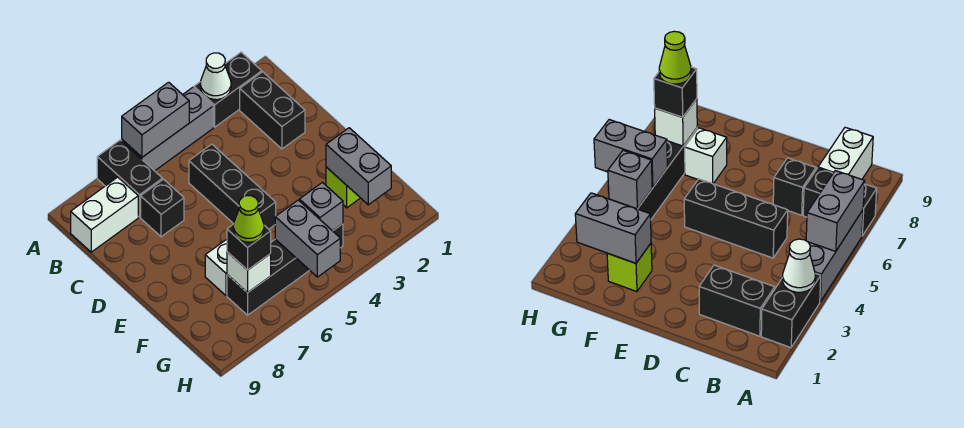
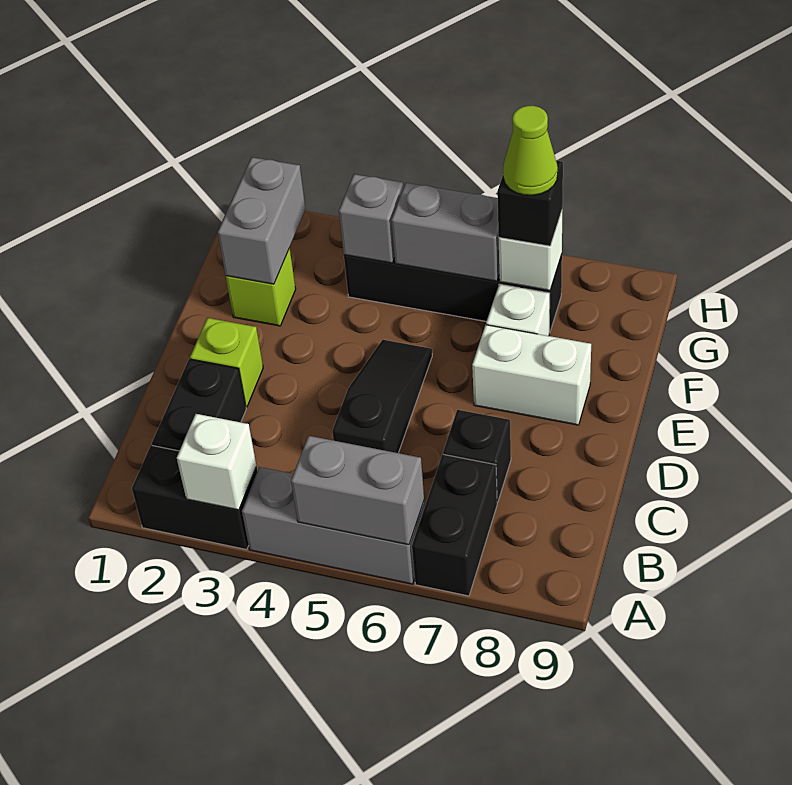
white cone A3 level 2 -> white brick A3 level 2
white brick B8:B9 level 1 -> white brick E7:E8 level 1
black brick C5:E5 level 1 -> black slope C5:E5 level 1 top C
none -> lime brick D2 level 1
grey brick G5:H5 level 2 -> grey brick G5:G6 level 2

